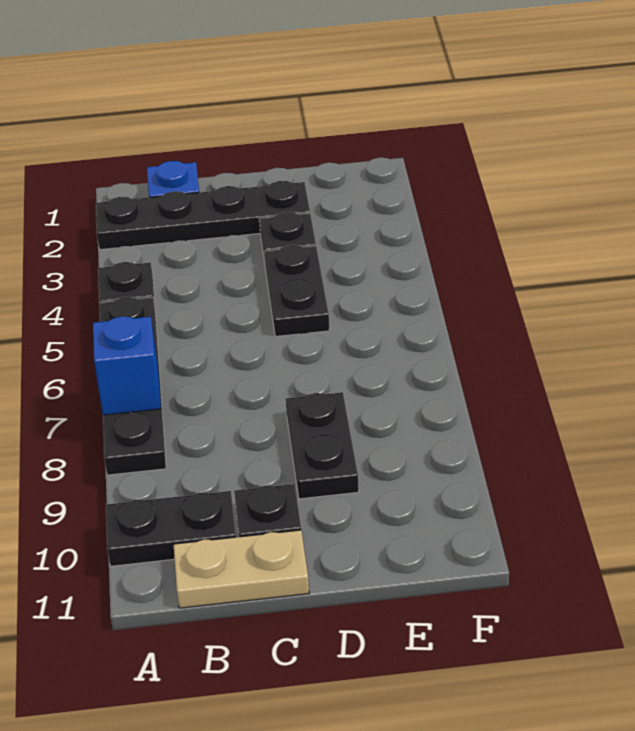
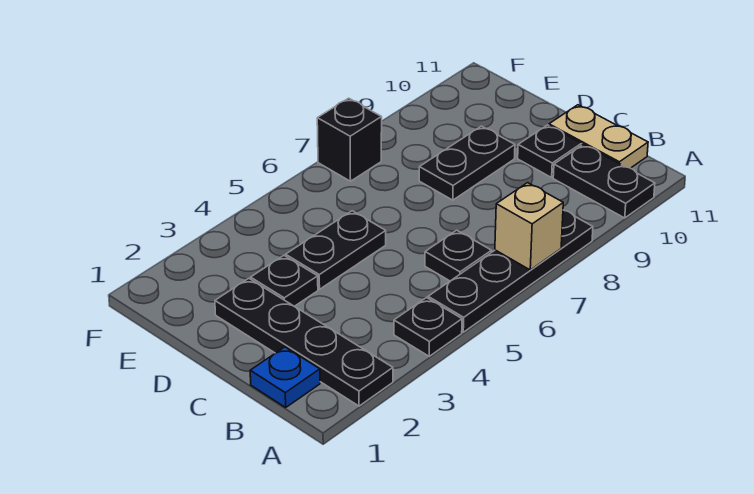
blue brick A7 level 2 -> tan brick A7 level 2
none -> black plate B6 level 1
none -> black brick F7 level 1

